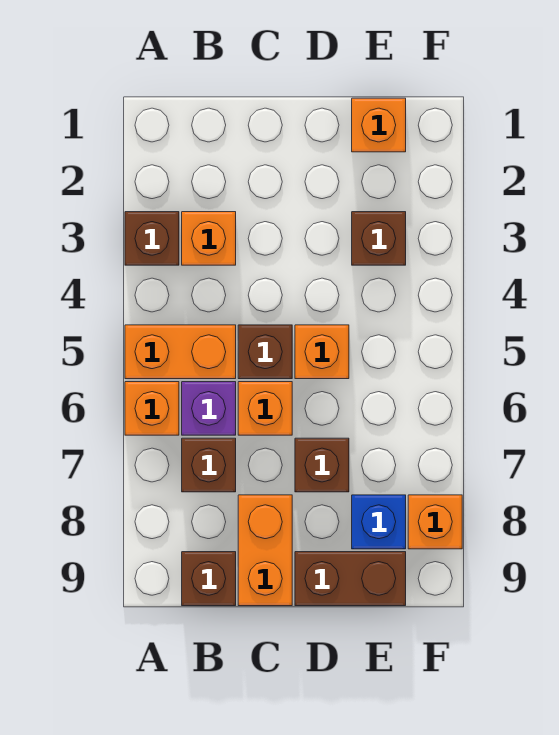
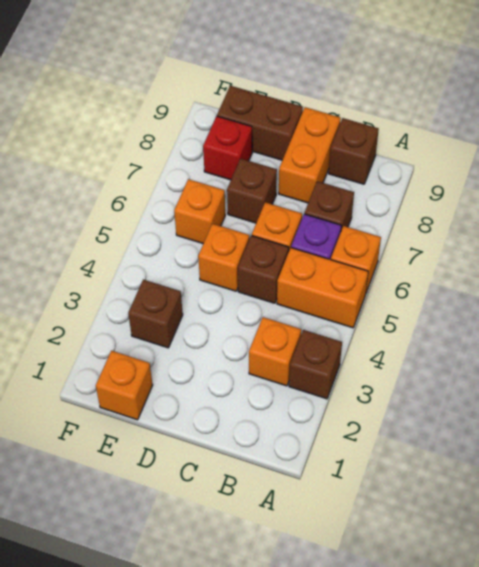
blue brick E8 level 1 -> red brick E8 level 1
orange brick F8 level 1 -> orange brick E6 level 1

